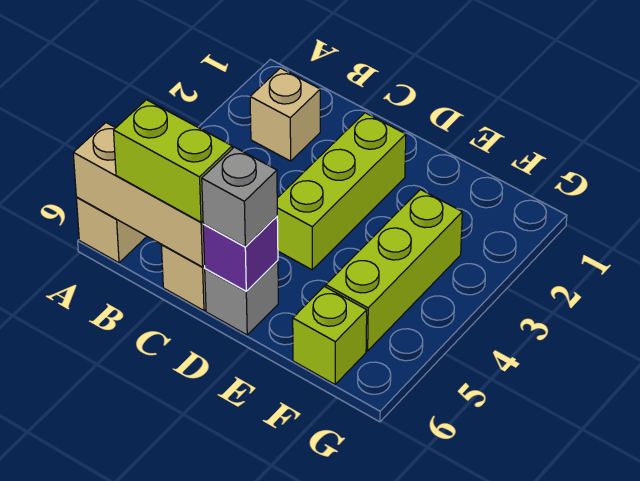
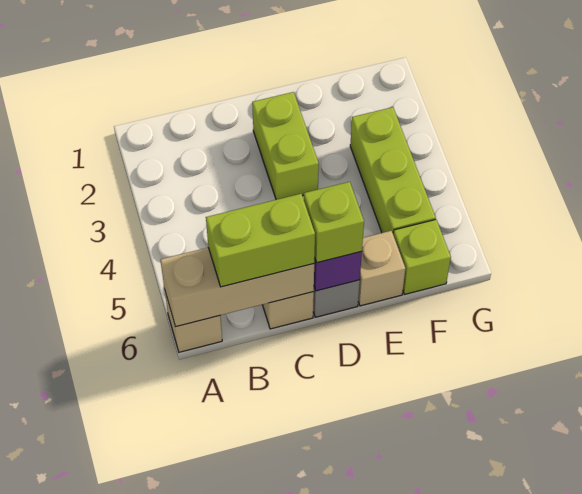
tan brick B2 level 1 -> tan brick E6 level 1
lime brick D2:D4 level 1 -> lime brick D2:D3 level 1
grey brick D6 level 3 -> lime brick D6 level 3

